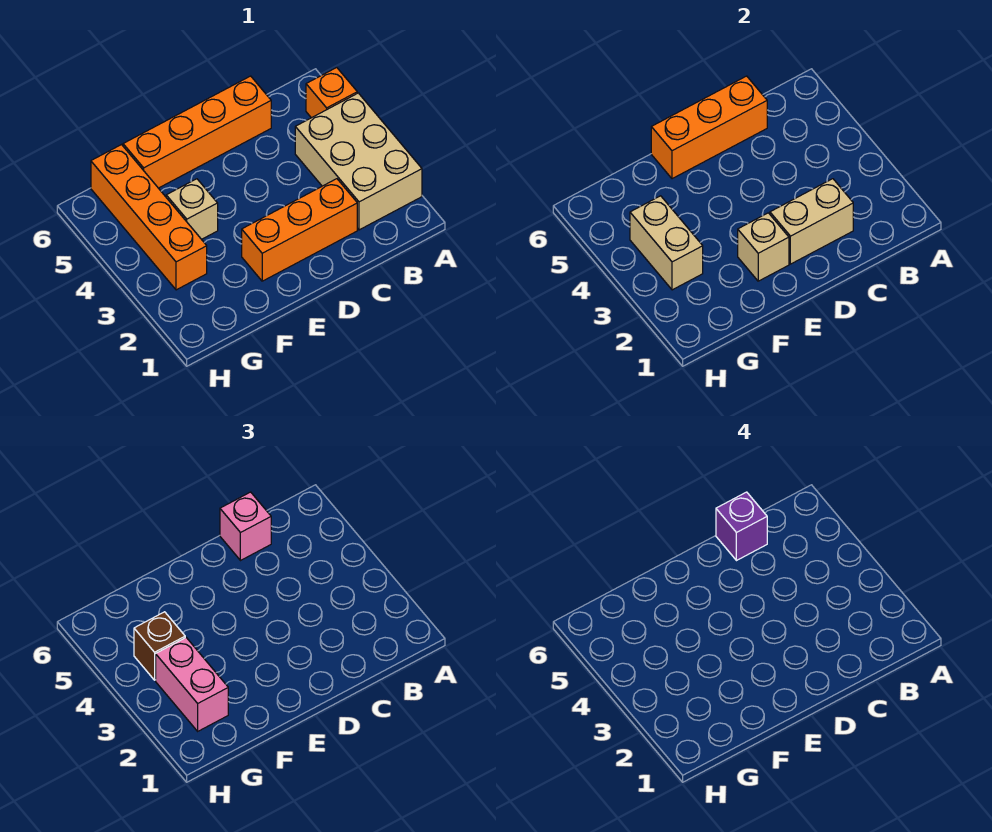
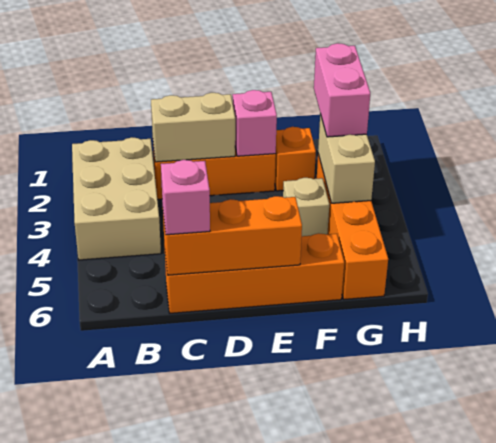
orange brick A5 level 1 -> orange brick F2 level 1
purple brick C6 level 4 -> none
tan brick E2 level 2 -> pink brick E2 level 2
brown brick G4 level 3 -> none

